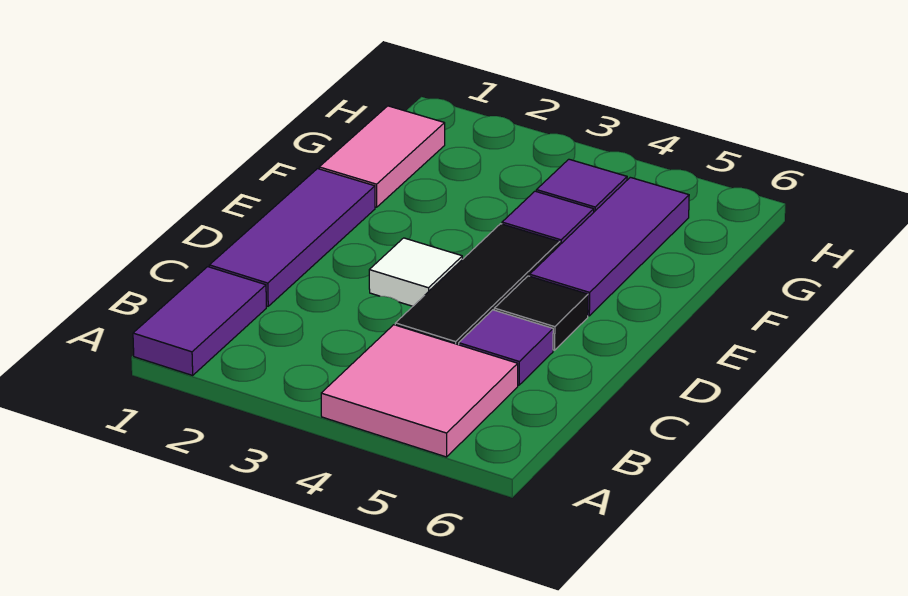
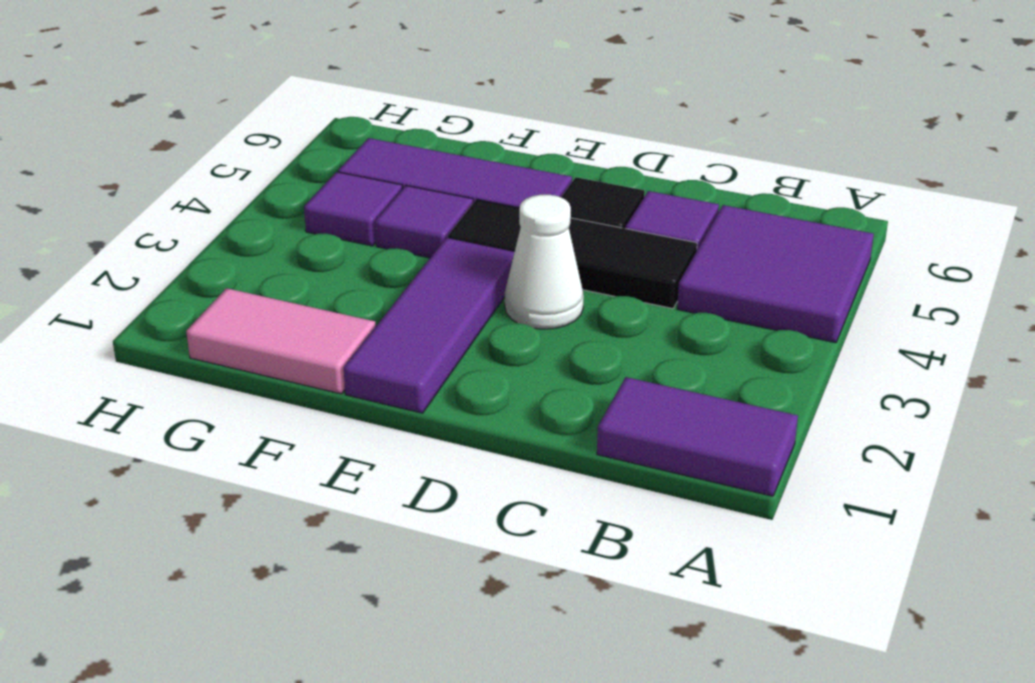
pink tile A4:B5 level 1 -> purple tile A4:B5 level 1
purple tile C1:E1 level 1 -> purple tile E1:E3 level 1
white tile D3 level 1 -> white cone D3 level 1

